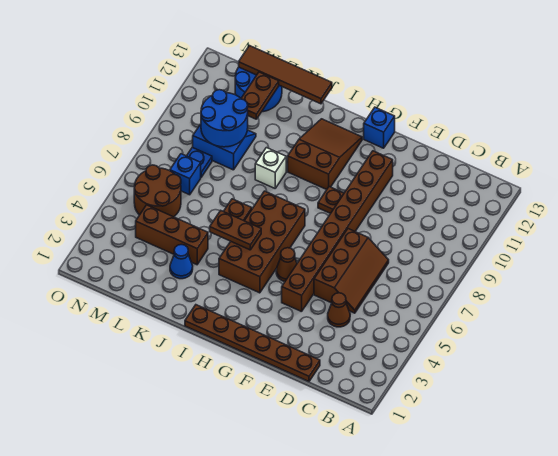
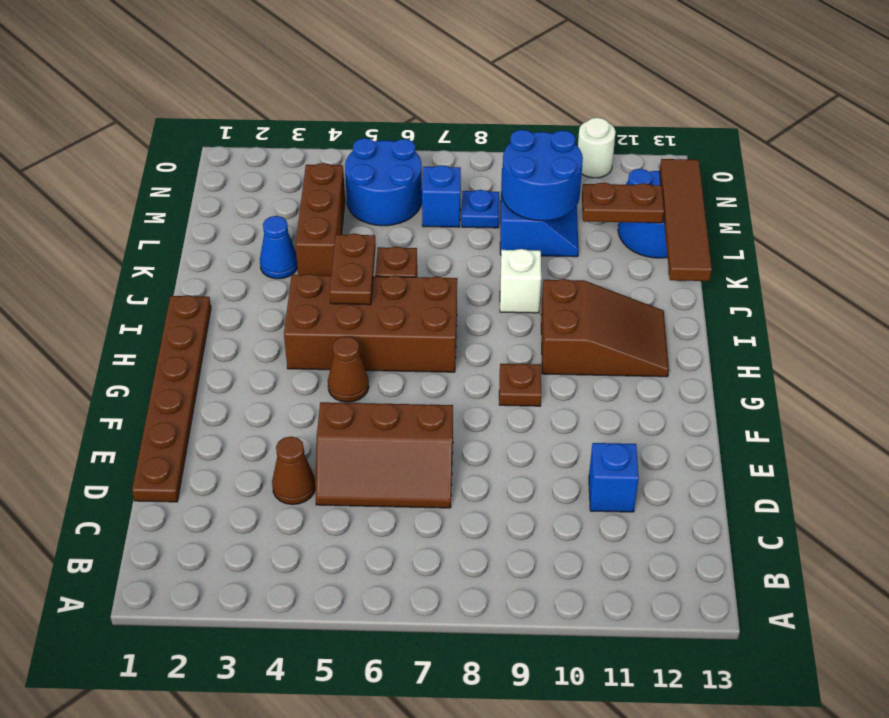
brown brick F4:F11 level 1 -> none
blue brick G13 level 1 -> blue brick D11 level 1
brown round brick M5:N6 level 1 -> blue round brick M5:N6 level 1
none -> white round brick O11 level 1

